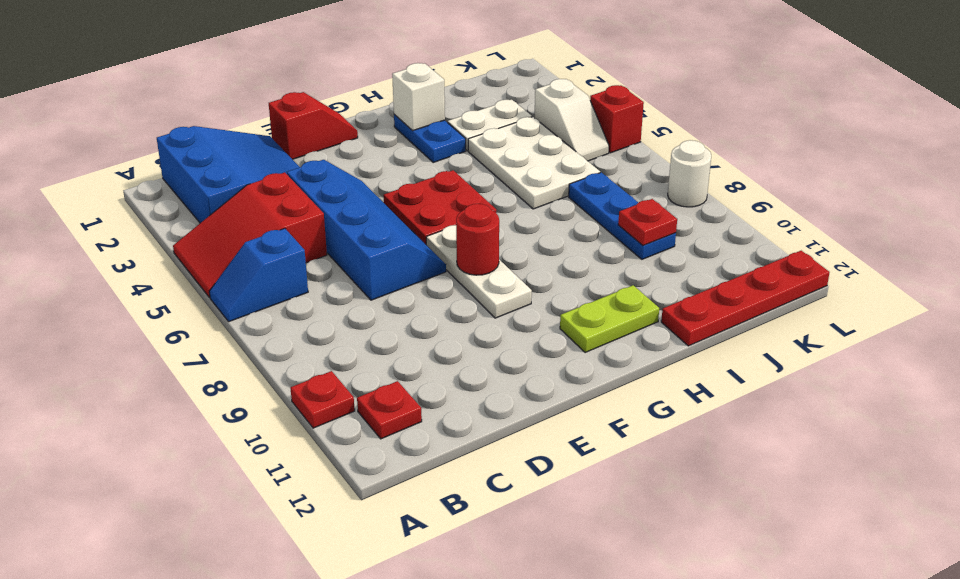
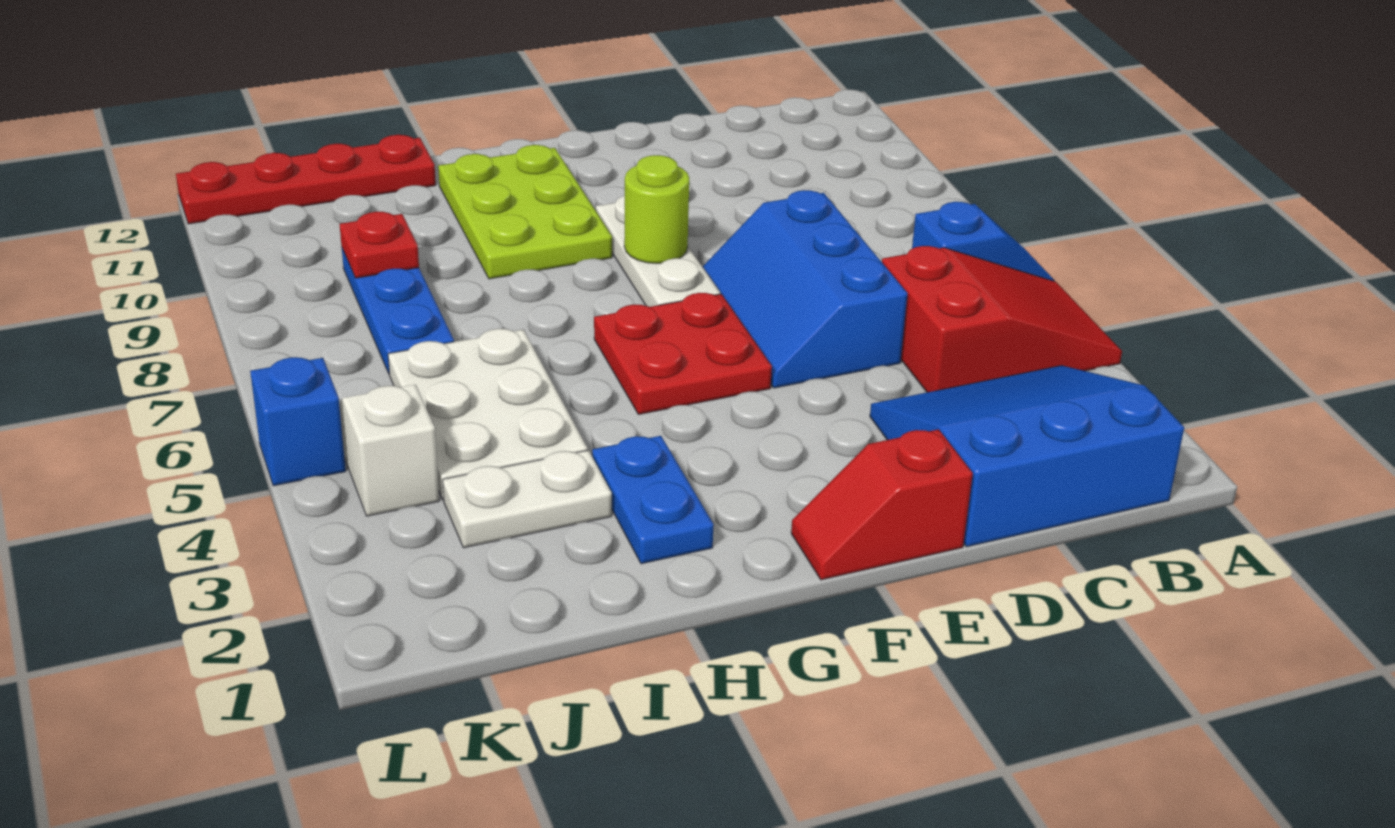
red plate A10 level 1 -> none
blue slope B1:D3 level 1 top B -> blue slope B1:D3 level 1 top 1
red plate B11 level 1 -> none
blue slope D4:E7 level 1 top D -> blue slope D5:E7 level 1 top D
red round brick F8 level 2 -> lime round brick F8 level 2
lime plate G11:H11 level 1 -> lime plate G9:H11 level 1
white brick H2 level 2 -> none
red brick L5 level 1 -> blue brick L5 level 1
white round brick L8 level 1 -> none

